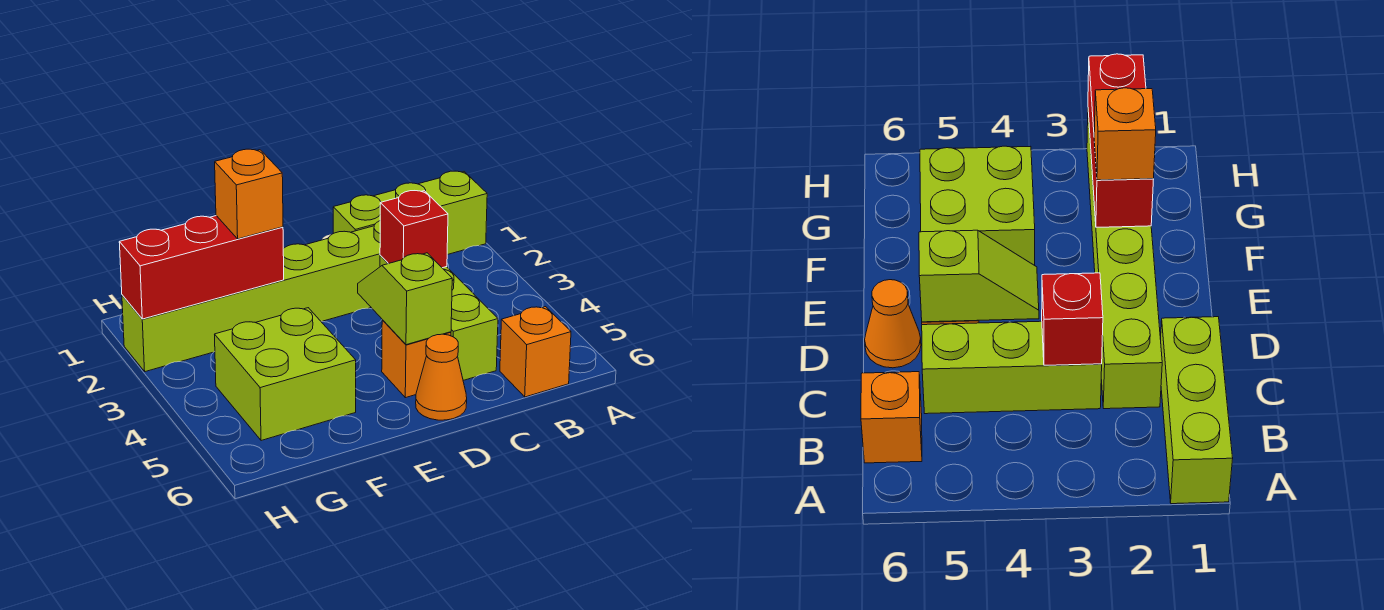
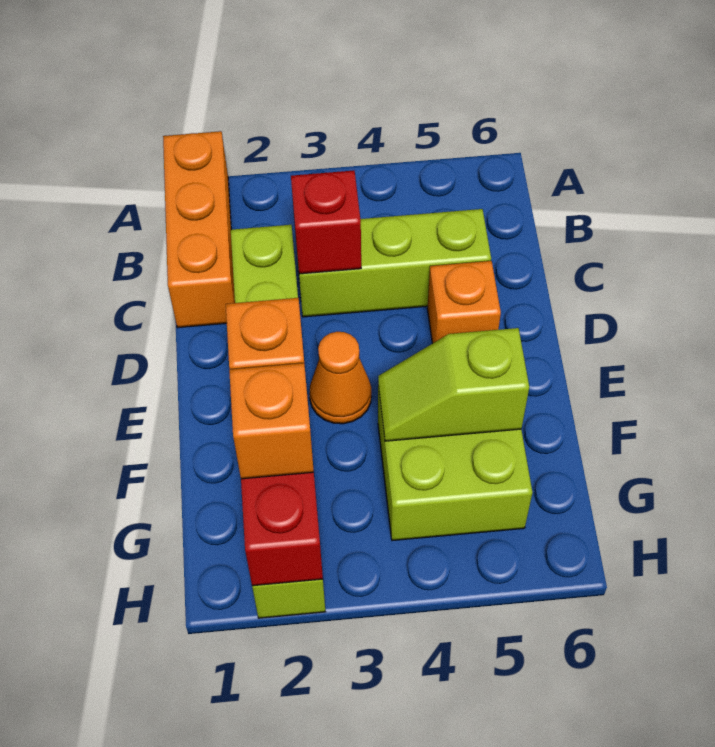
lime brick A1:C1 level 1 -> orange brick A1:C1 level 1
orange brick B6 level 1 -> orange brick G2 level 3
lime slope D4:D5 level 2 top 5 -> lime slope F4:F5 level 2 top 5
orange cone D6 level 1 -> orange cone E3 level 1

